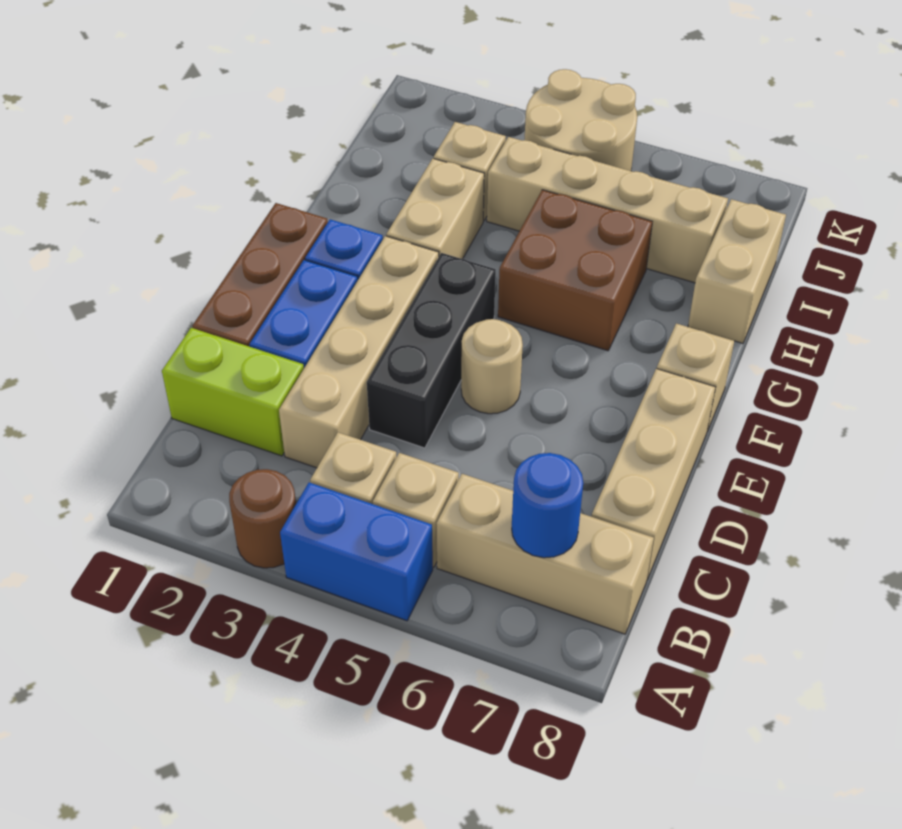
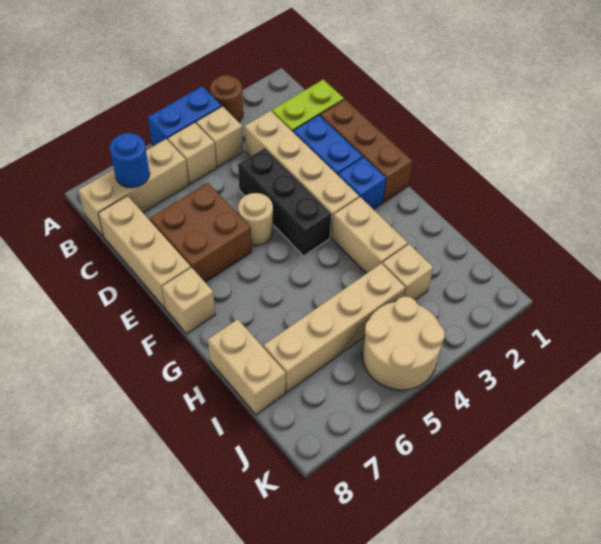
brown brick G5:H6 level 1 -> brown brick D6:E7 level 1

